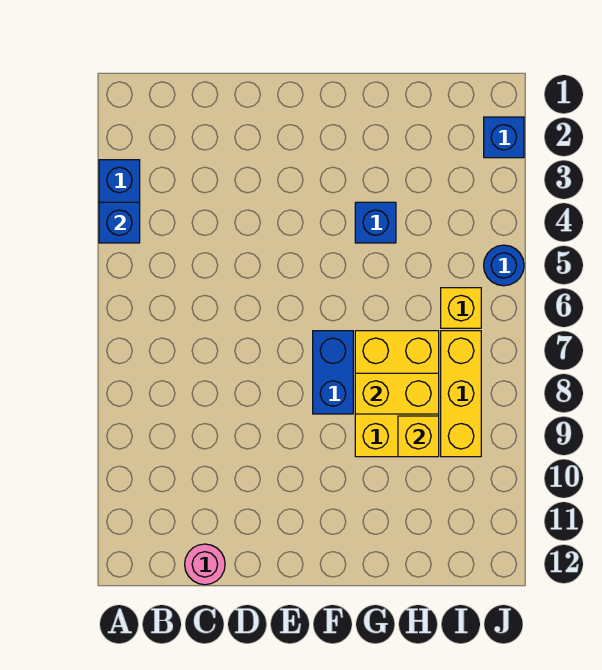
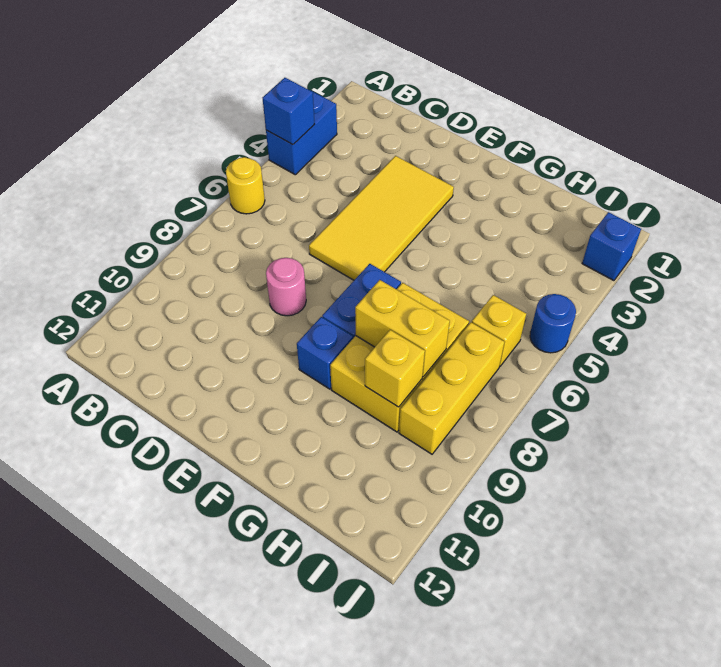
none -> yellow round brick A6 level 1
pink round brick C12 level 1 -> pink round brick D8 level 1
none -> yellow tile D3:E6 level 1
blue brick G4 level 1 -> blue brick F9 level 1

